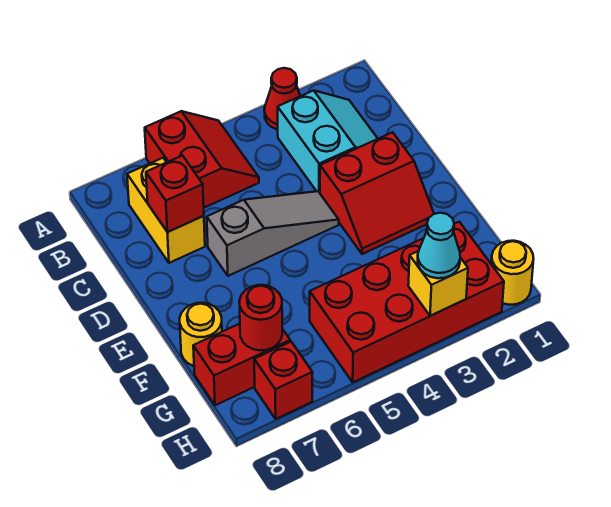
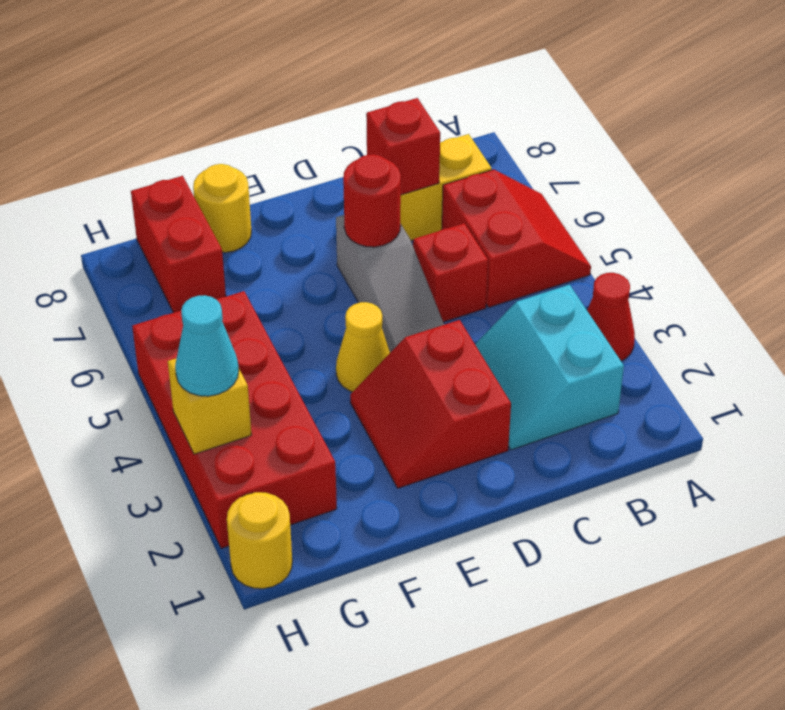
red slope A5:B6 level 1 top 6 -> red slope A5:B6 level 1 top B
cyan slope B2:C3 level 1 top 3 -> cyan slope B2:C3 level 1 top B
none -> yellow cone E4 level 1
red round brick G7 level 2 -> red round brick D6 level 2
red brick H7 level 1 -> red brick C5 level 1

